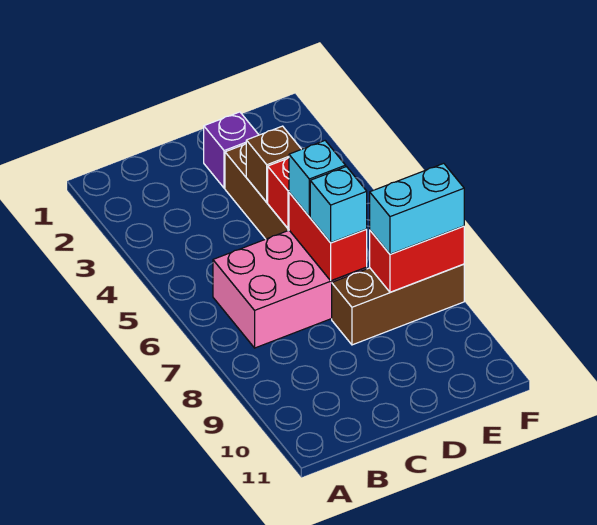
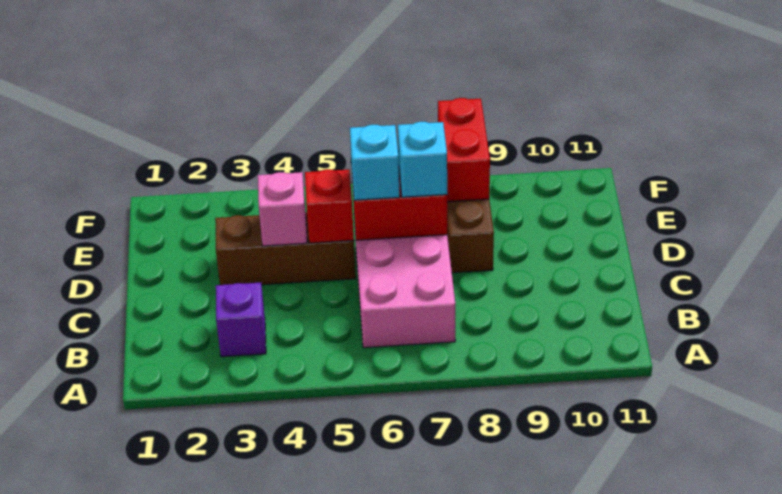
purple brick D2 level 1 -> purple brick B3 level 1
brown brick D4 level 2 -> pink brick D4 level 2
cyan brick E8:F8 level 3 -> none

